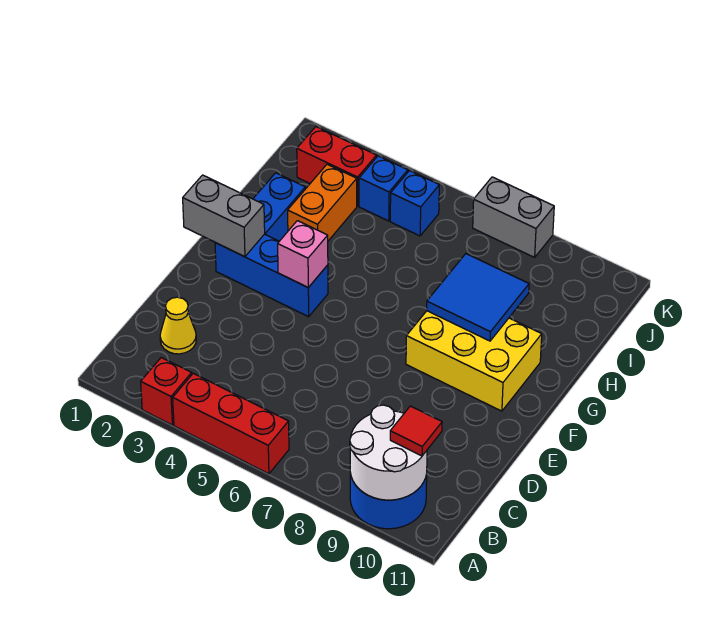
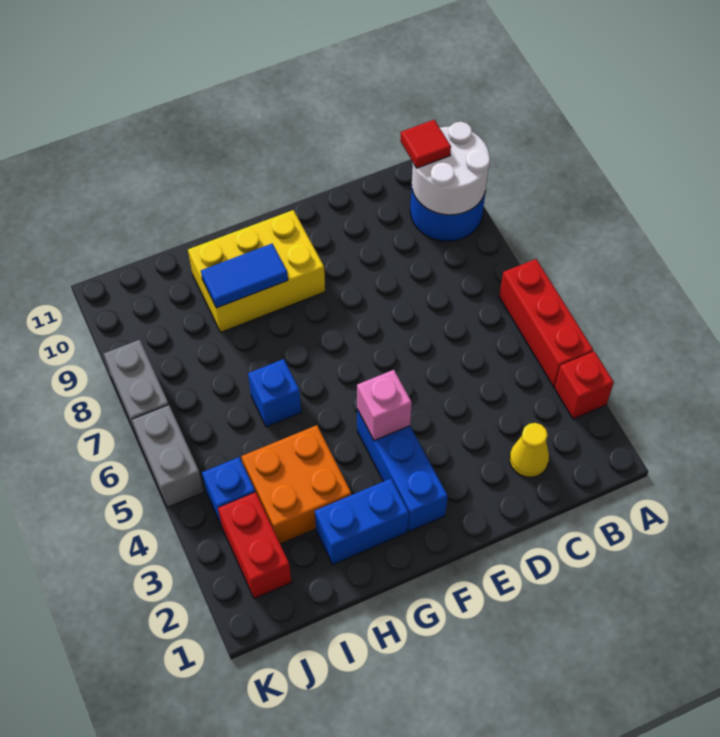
grey brick F1:F2 level 2 -> grey brick K5:K6 level 1
yellow brick F8:G10 level 1 -> yellow brick F9:H10 level 1
blue tile G8:H9 level 2 -> blue tile G9:H9 level 2
orange brick H3:I3 level 1 -> orange brick H3:I4 level 1
blue brick J5 level 1 -> blue brick H6 level 1

